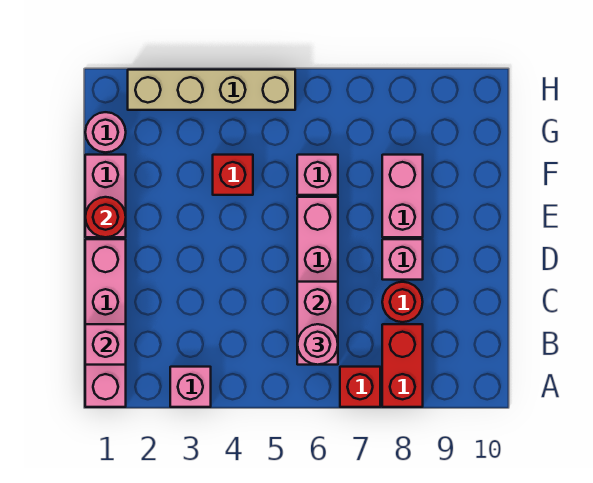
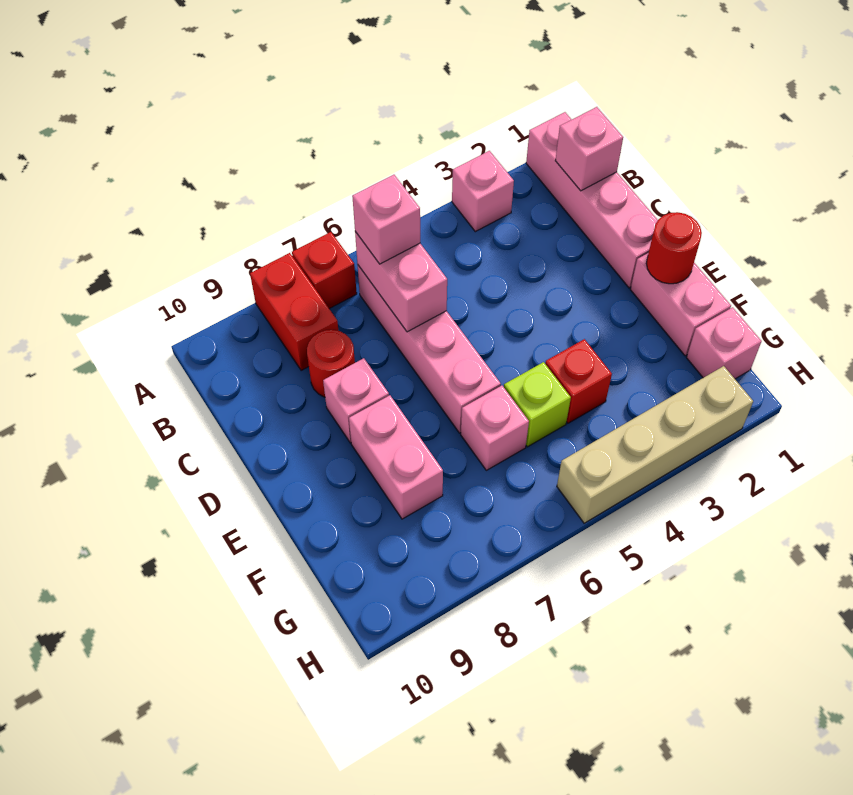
pink round brick B6 level 3 -> pink brick B6 level 3
none -> lime brick F5 level 1
pink round brick G1 level 1 -> pink brick G1 level 1

